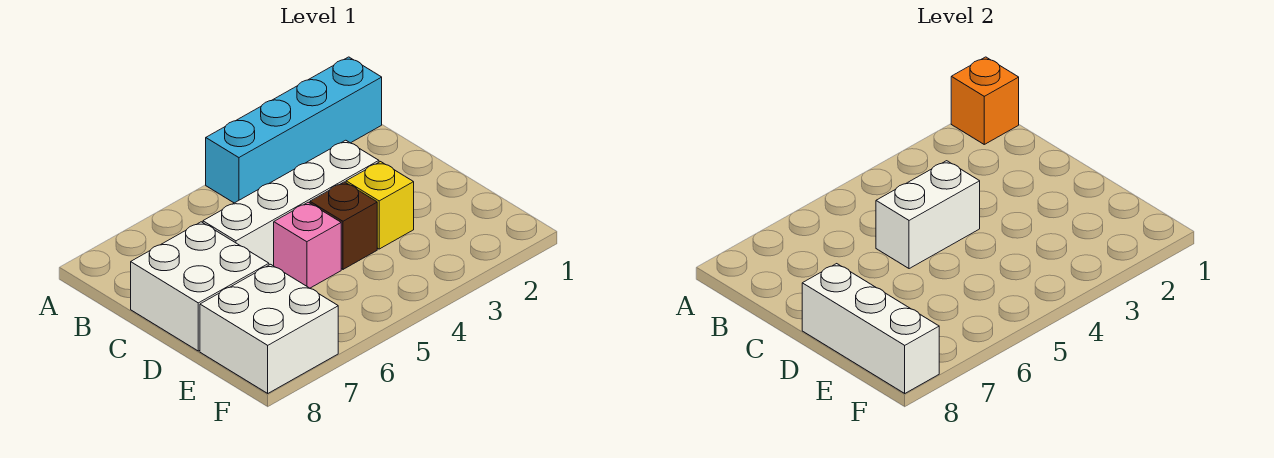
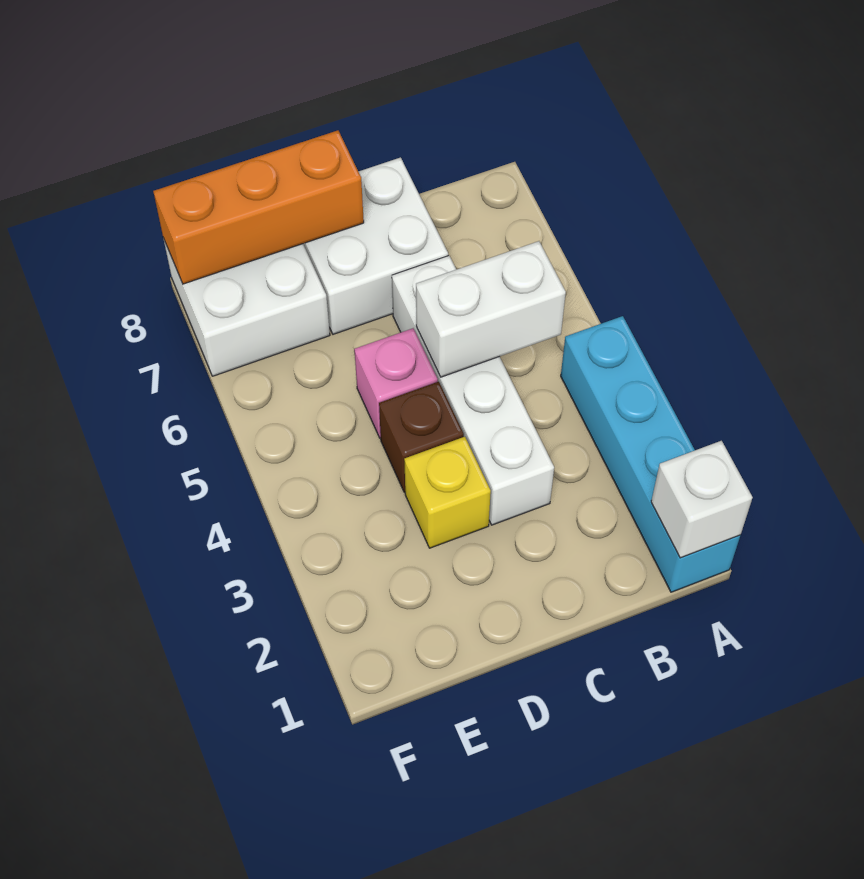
orange brick A1 level 2 -> white brick A1 level 2
white brick C4:C5 level 2 -> white brick B5:C5 level 2
white brick D8:F8 level 2 -> orange brick D8:F8 level 2

